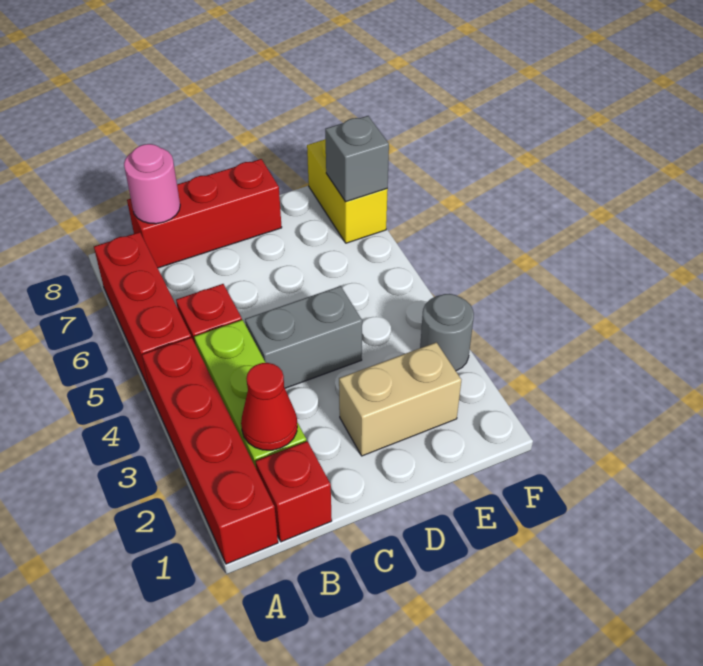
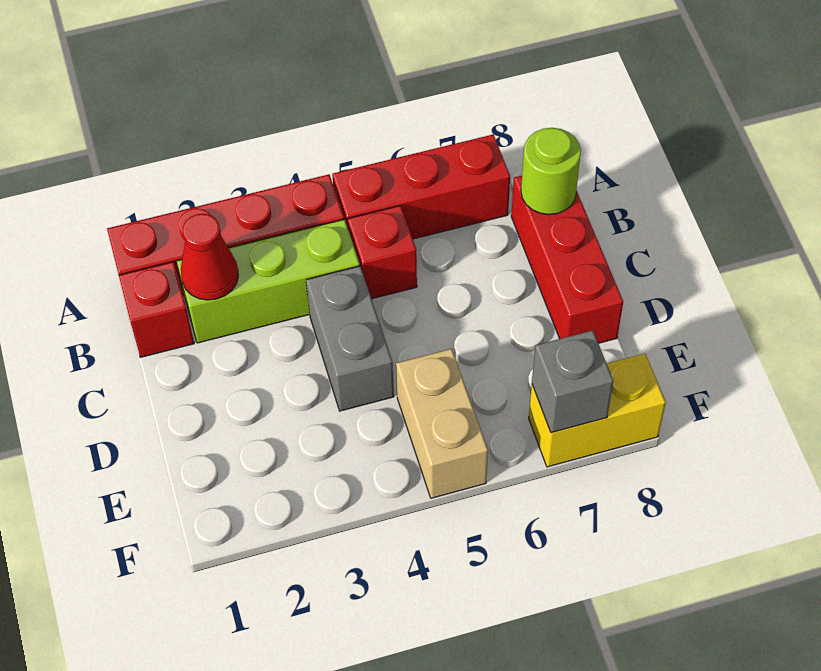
pink round brick B8 level 2 -> lime round brick B8 level 2
tan brick D2:E2 level 1 -> tan brick E5:F5 level 1
grey round brick F3 level 1 -> none

